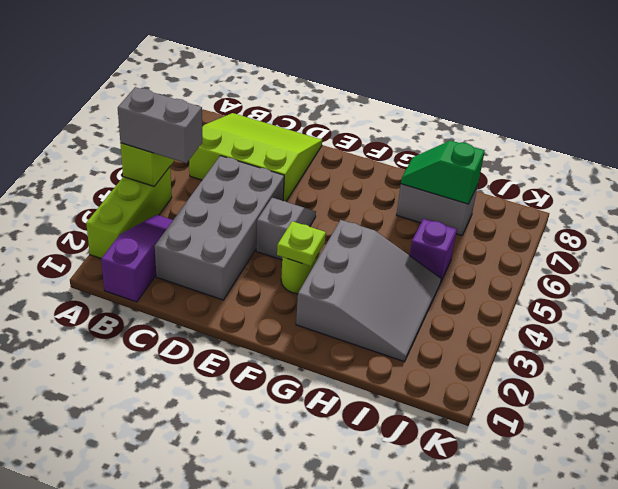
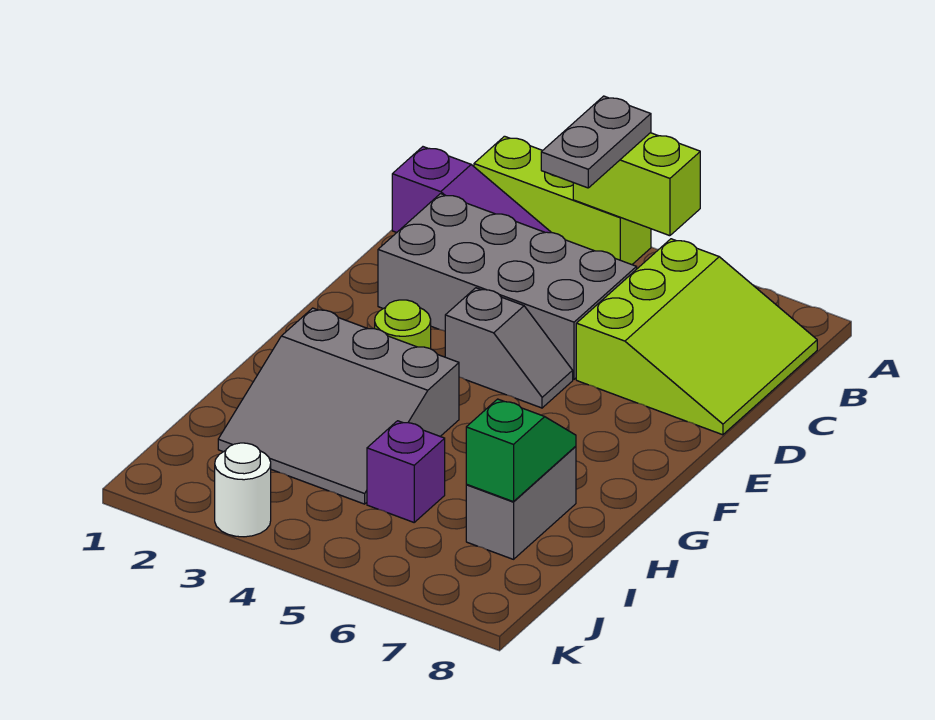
grey brick A4:B4 level 3 -> grey plate A4:B4 level 3
lime plate F3 level 2 -> none
none -> white round brick K3 level 1

